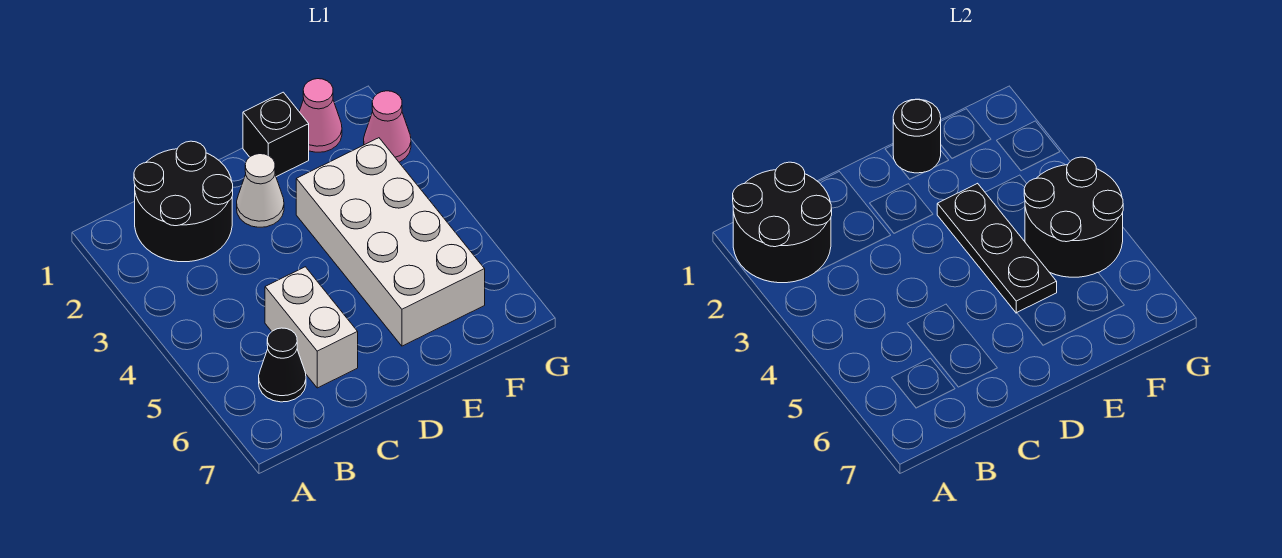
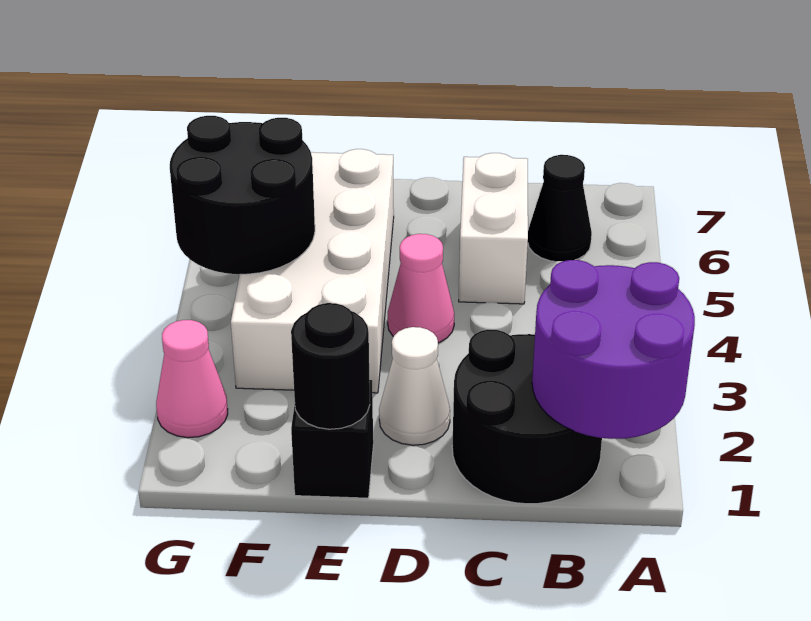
black round brick A1:B2 level 2 -> purple round brick A1:B2 level 2
black plate E3:E5 level 2 -> none
pink cone F1 level 1 -> pink cone D4 level 1

